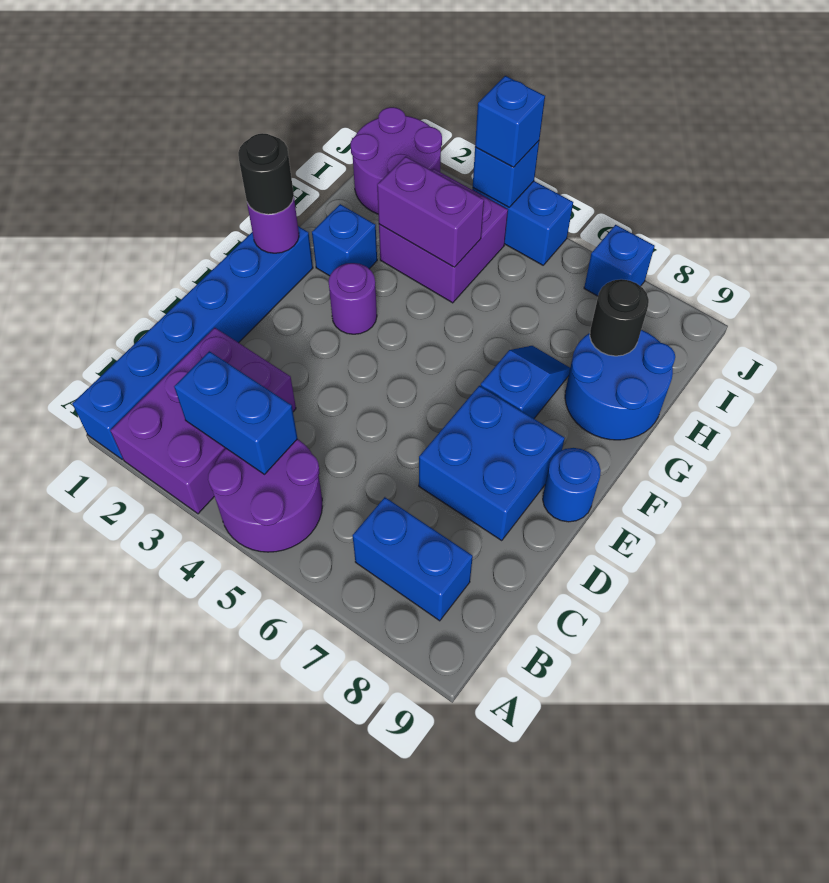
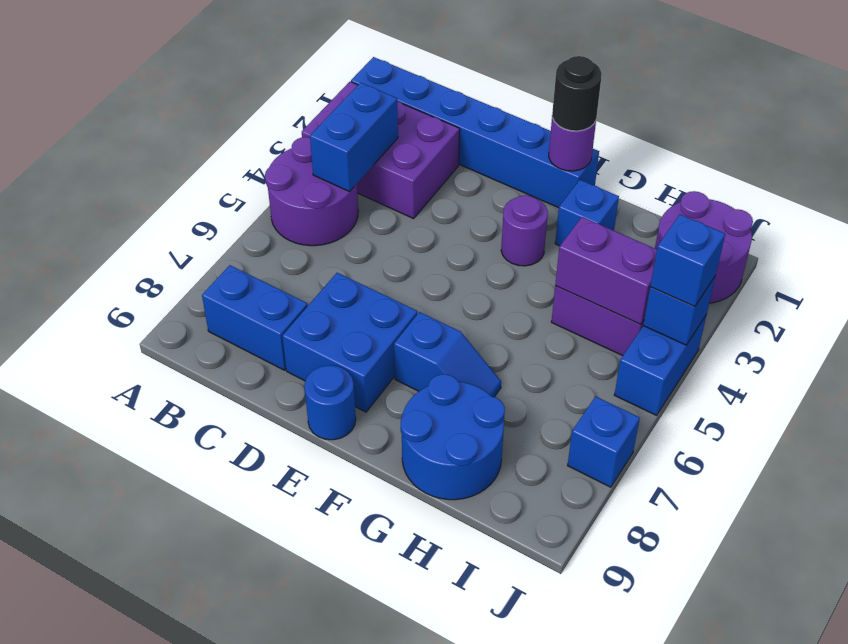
blue brick B7:B8 level 1 -> blue brick B8:C8 level 1
purple brick H3:H4 level 2 -> purple brick H4:I4 level 2
black round brick H8 level 2 -> none

